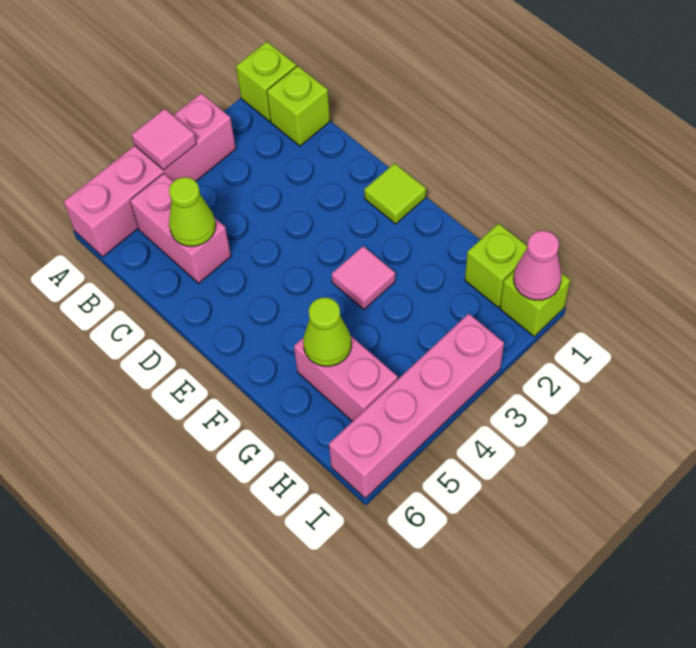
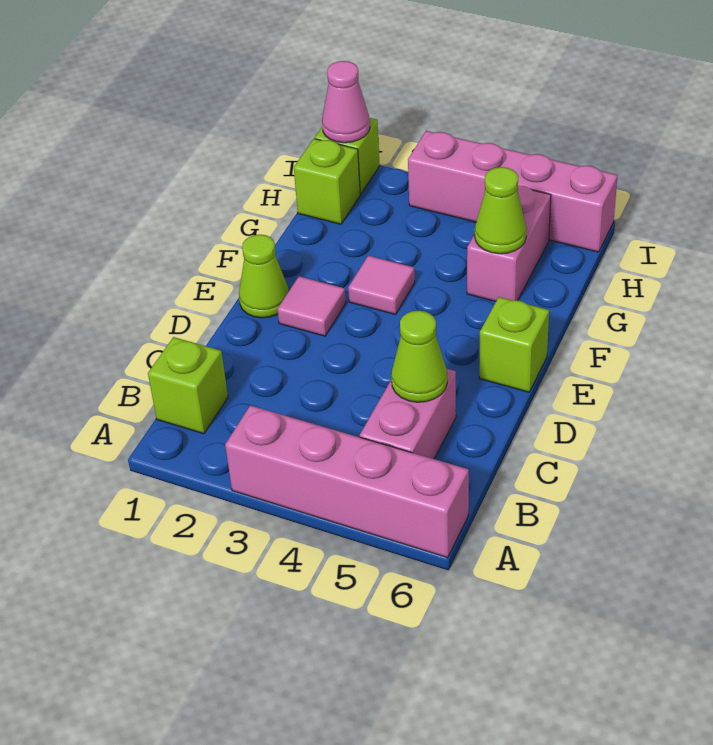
lime brick A1 level 1 -> lime brick E6 level 1
pink tile A4 level 2 -> pink tile E2 level 1
lime tile E1 level 1 -> lime cone E1 level 1

